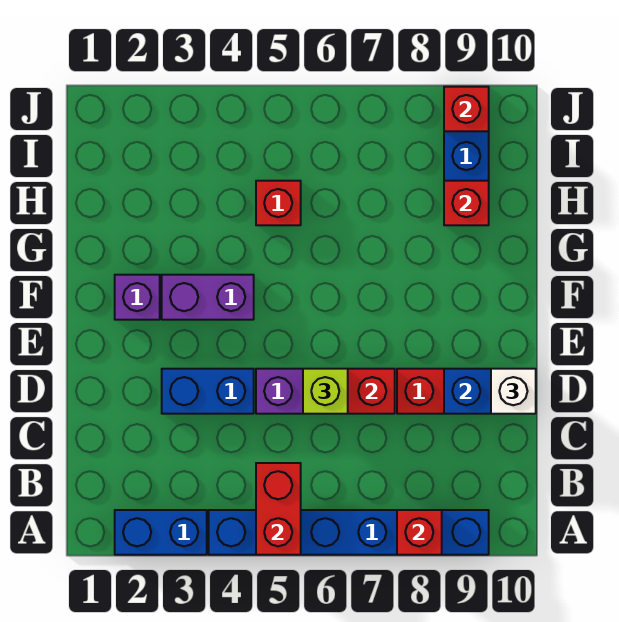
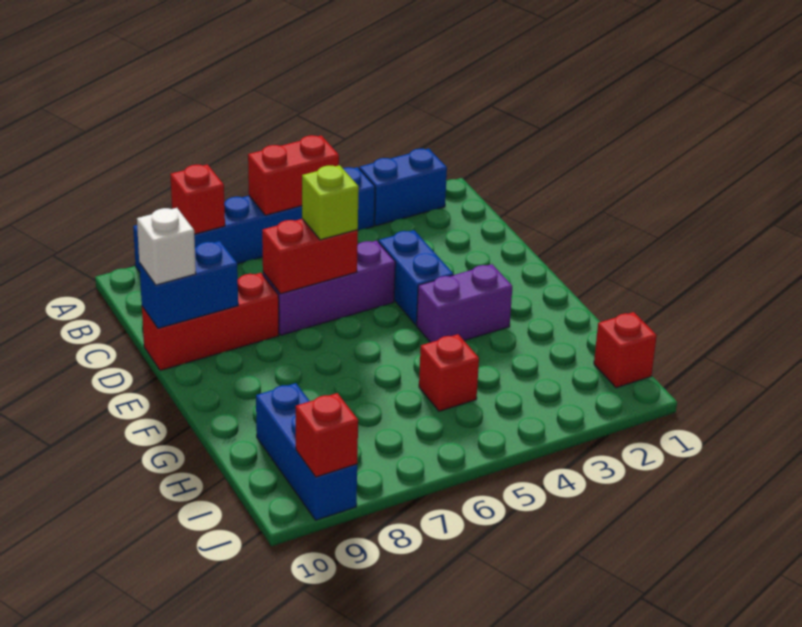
red brick A5:B5 level 2 -> red brick A5:A6 level 2
blue brick D3:D4 level 1 -> blue brick D4:E4 level 1
purple brick F2 level 1 -> none
red brick H9 level 2 -> red brick I1 level 1

